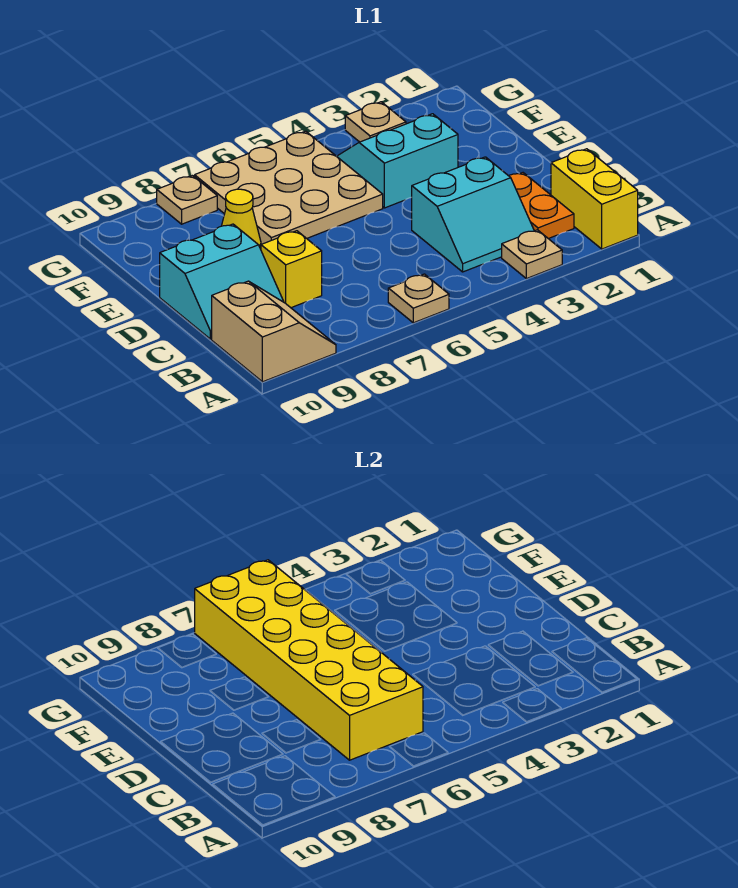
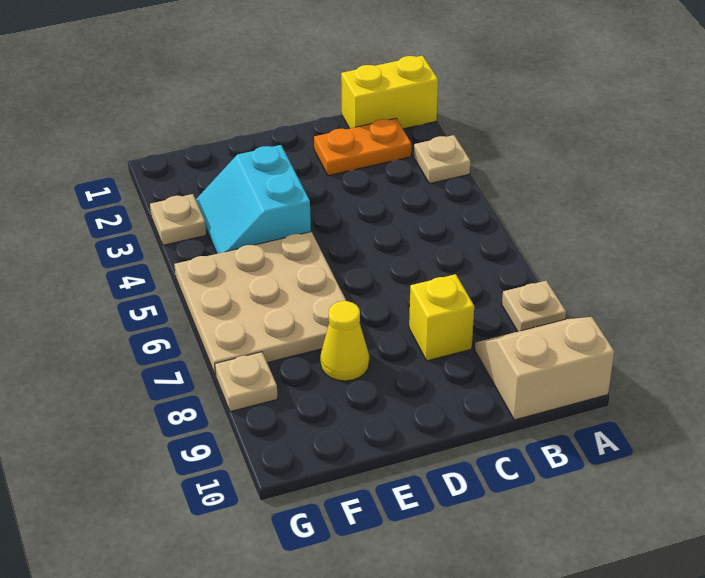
tan plate A6 level 1 -> tan plate A8 level 1
cyan slope B3:C4 level 1 top C -> none
yellow brick B6:G7 level 2 -> none
cyan slope C9:D10 level 1 top D -> none

